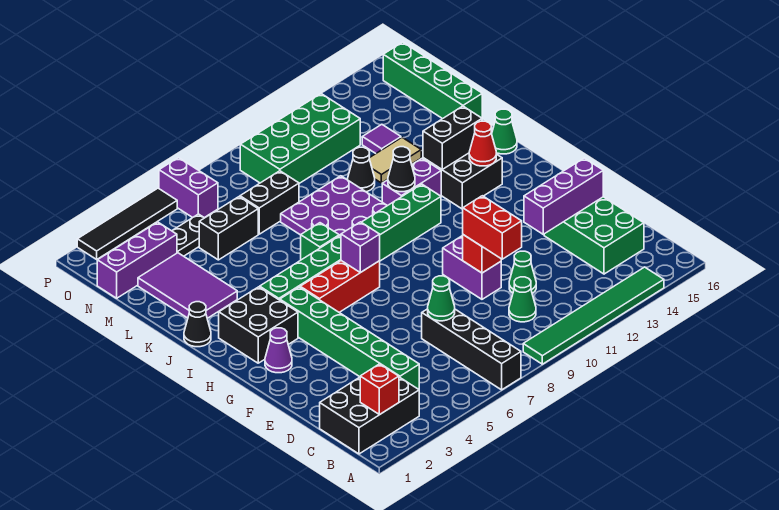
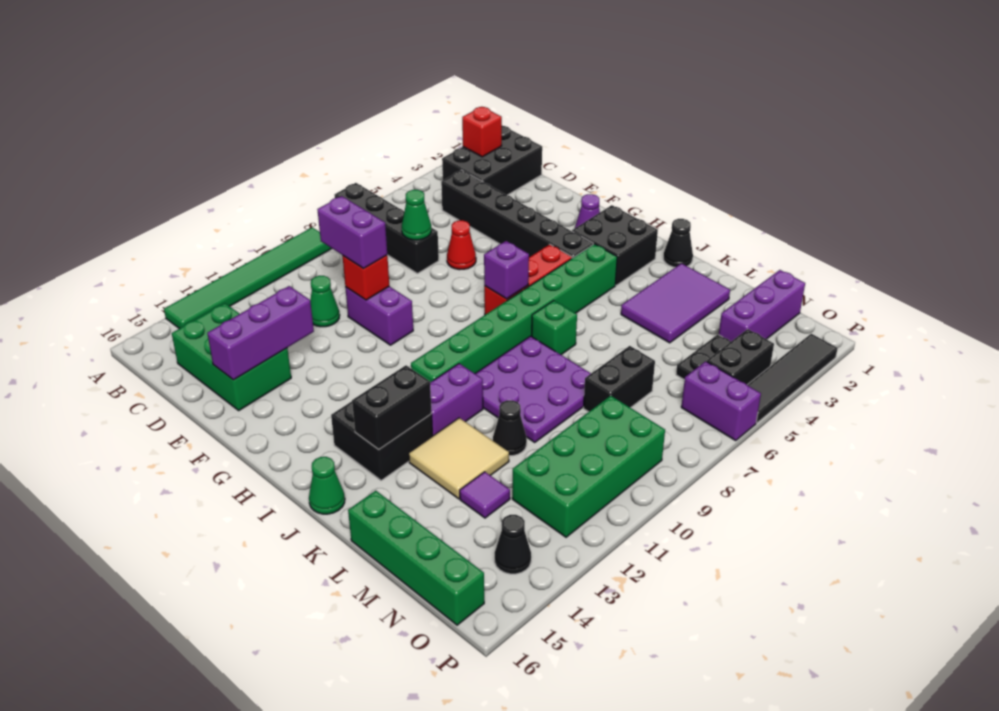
green brick C4:H4 level 1 -> black brick C4:H4 level 1
green cone C10 level 1 -> none
red brick D10:E10 level 3 -> purple brick D10:E10 level 3
red cone I14 level 2 -> red cone E6 level 1
black cone J11 level 2 -> black cone O14 level 1
purple tile K2:M3 level 1 -> purple tile K2:L4 level 1
tan tile L12:L13 level 1 -> tan tile K12:L13 level 1
black brick M5:M6 level 1 -> black brick O4:O5 level 1

